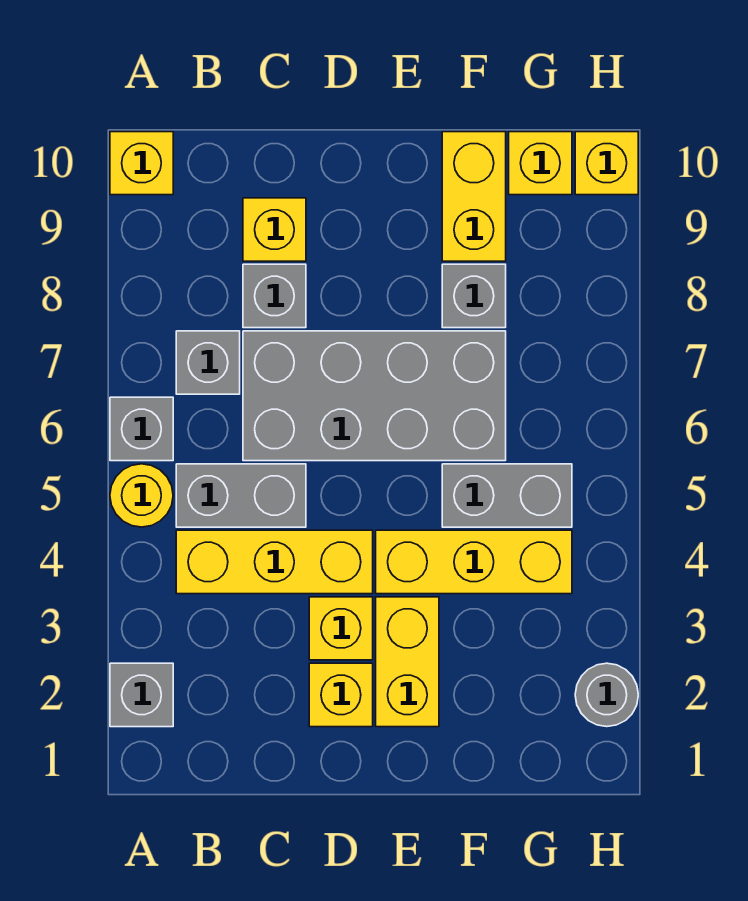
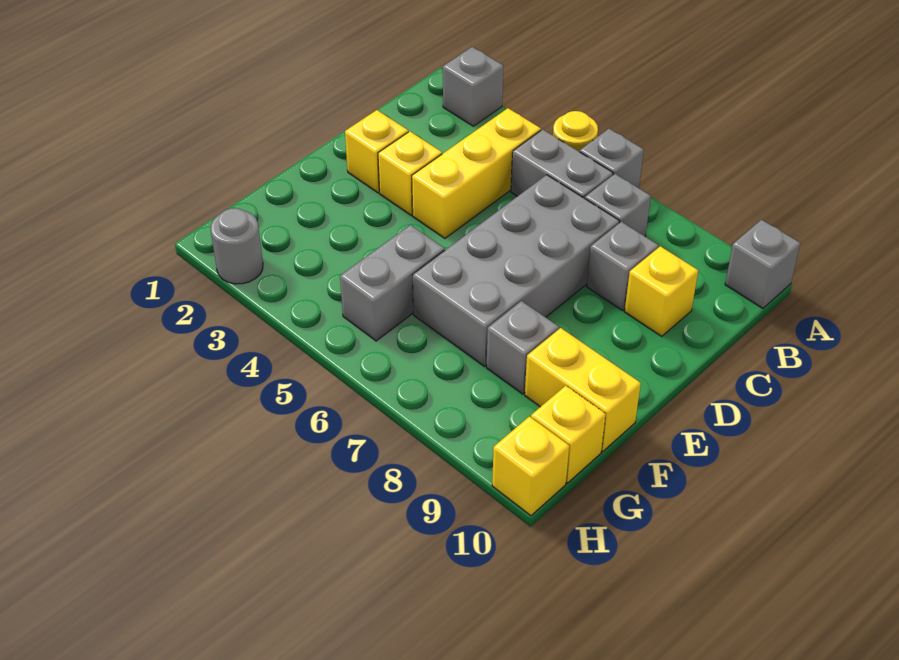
yellow brick A10 level 1 -> grey brick A10 level 1
grey brick B5:C5 level 1 -> grey brick B5:B6 level 1
yellow brick E2:E3 level 1 -> none
yellow brick E4:G4 level 1 -> none

